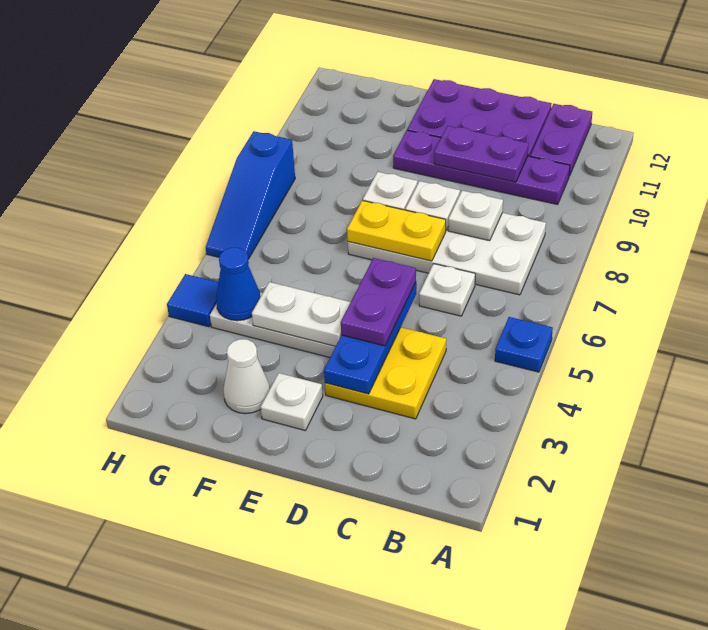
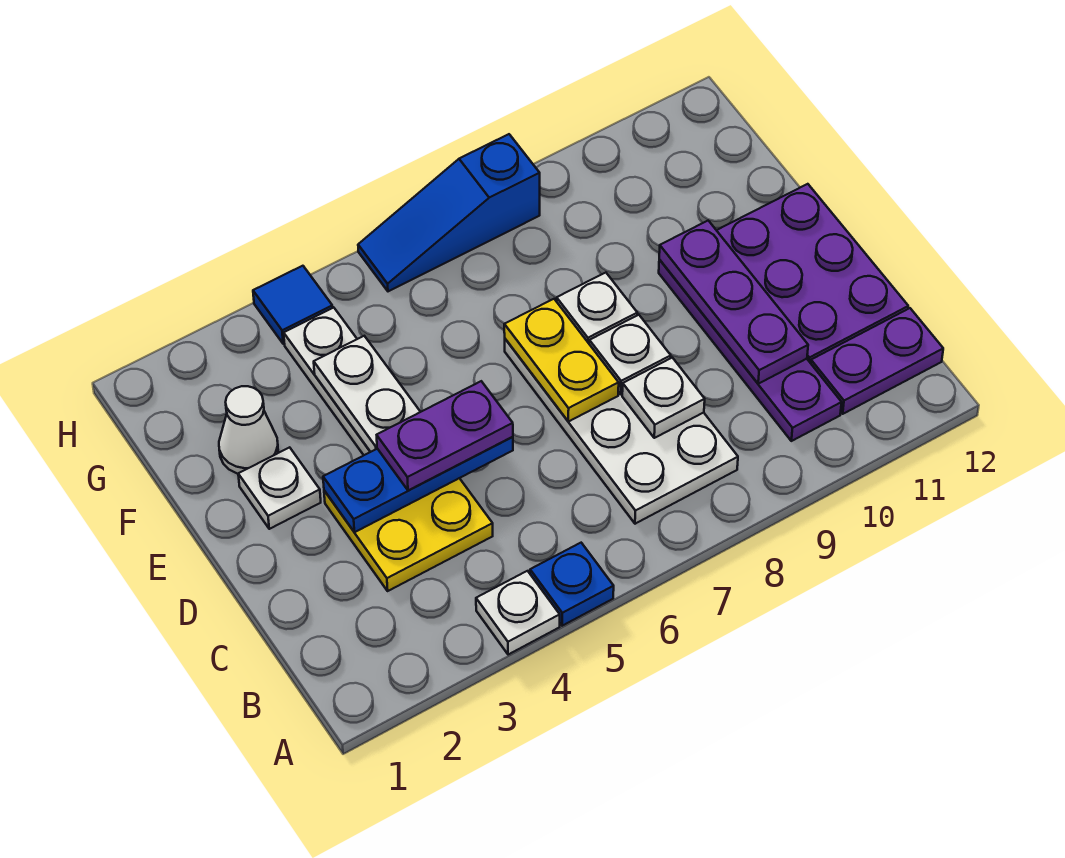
white plate C6 level 1 -> white plate A4 level 1
purple plate C10:D10 level 2 -> purple plate C10:E10 level 2
blue cone G4 level 2 -> none

